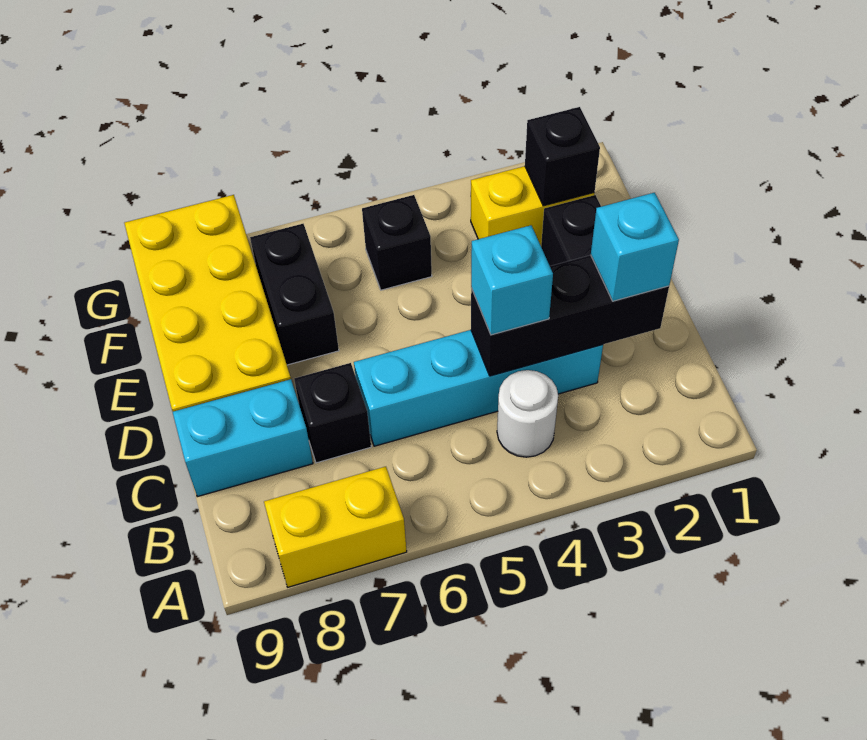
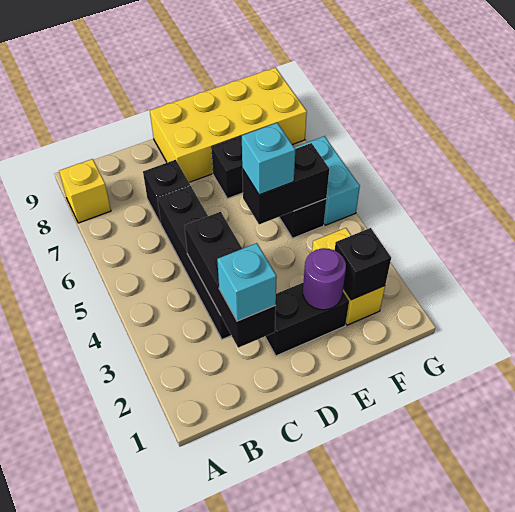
yellow brick A7:A8 level 1 -> yellow brick A8 level 1
white round brick B4 level 1 -> none
cyan brick C3:C6 level 1 -> black brick C3:C6 level 1
cyan brick C4 level 3 -> cyan brick E5 level 3
cyan brick C8:C9 level 1 -> cyan brick G5:G6 level 1
none -> purple round brick E2 level 2
none -> black brick E5:F5 level 2

